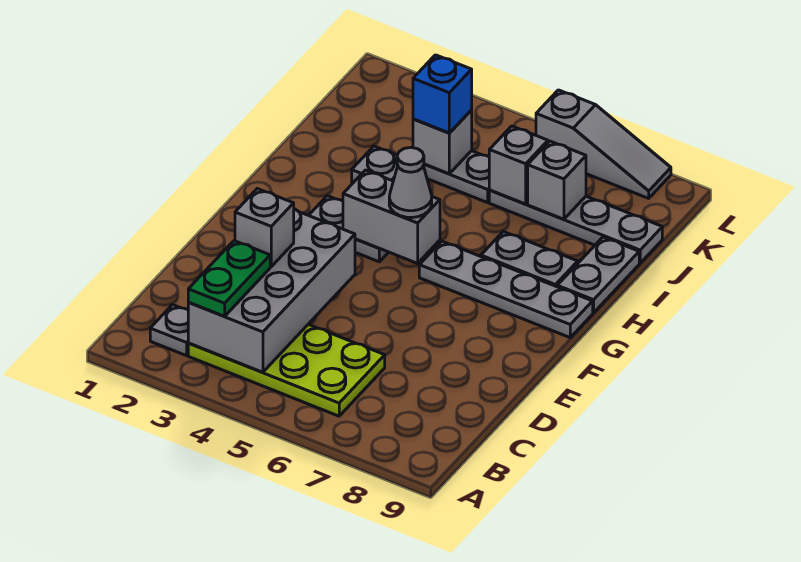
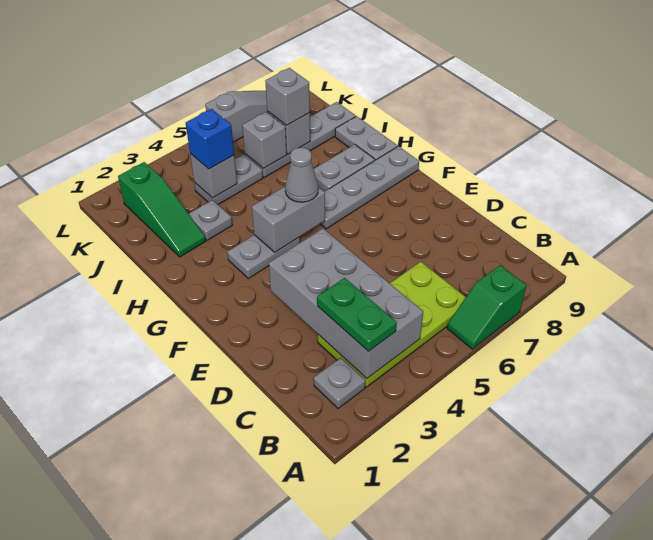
none -> green slope A6:A7 level 1 top 7
grey brick D3 level 3 -> grey brick J7 level 3
none -> green slope I2:K2 level 1 top K

